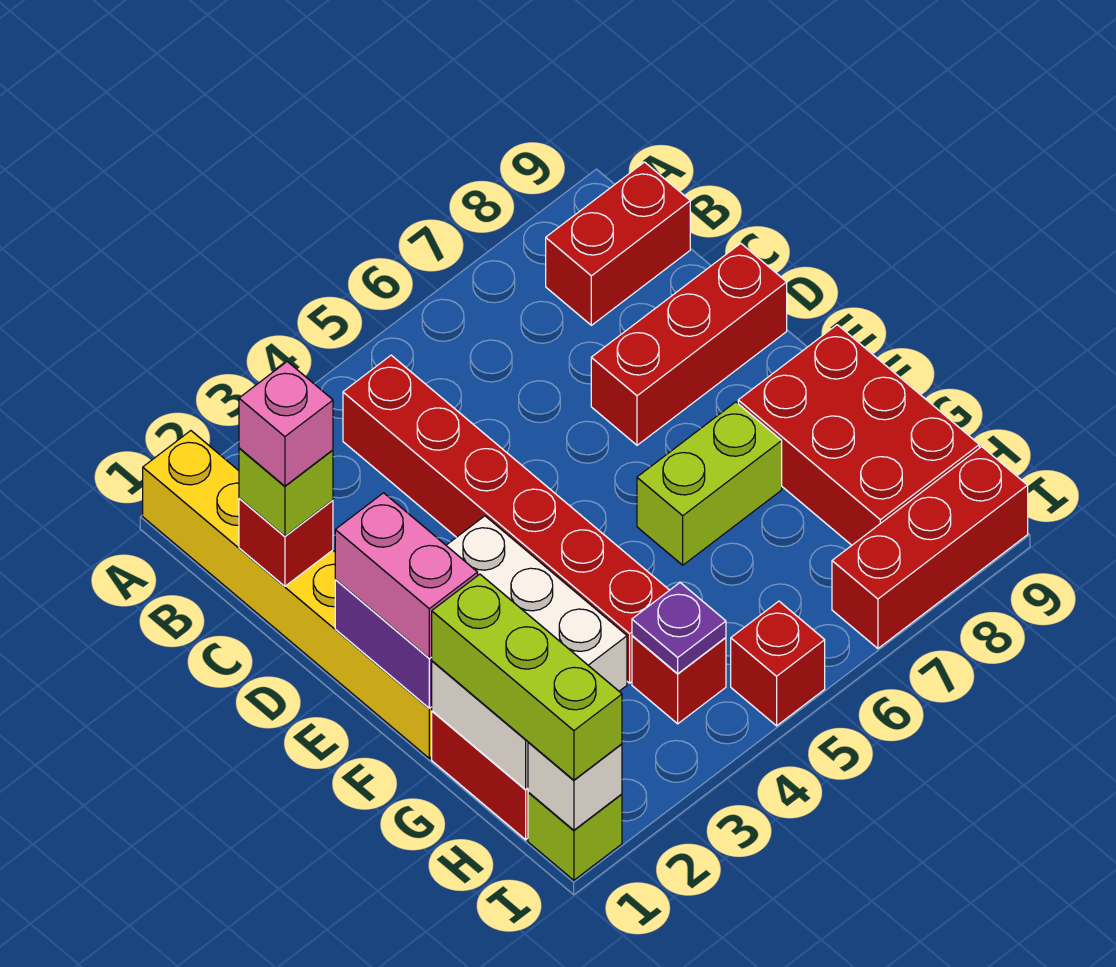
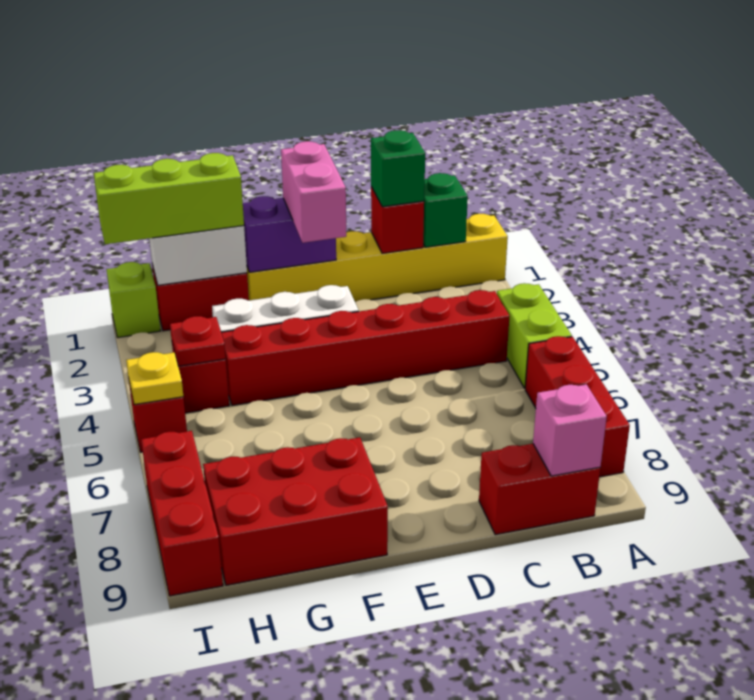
none -> green brick B1 level 2
red brick B8:B9 level 1 -> red brick B9:C9 level 1
lime brick C1 level 3 -> green brick C1 level 3
pink brick C1 level 4 -> pink brick B9 level 2
red brick D7:D9 level 1 -> red brick A6:A8 level 1
pink brick E1:F1 level 3 -> pink brick E1:E2 level 3
lime brick F6:F7 level 1 -> lime brick A4:A5 level 1
purple plate H4 level 2 -> red plate H4 level 2
white brick I1 level 2 -> none
none -> yellow plate I5 level 2

